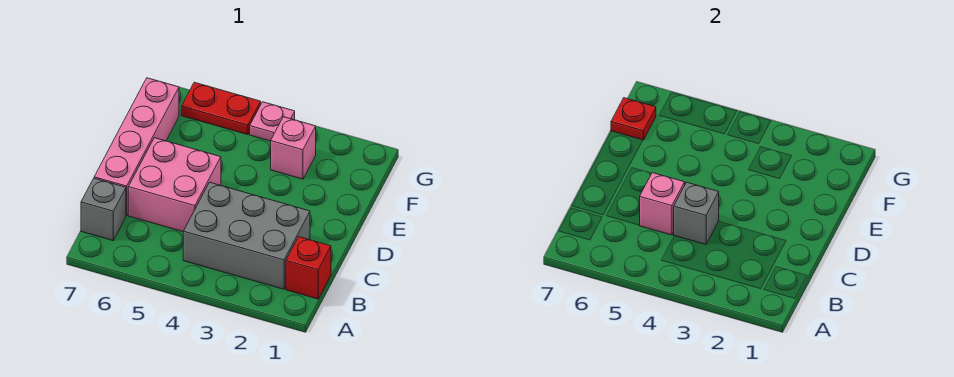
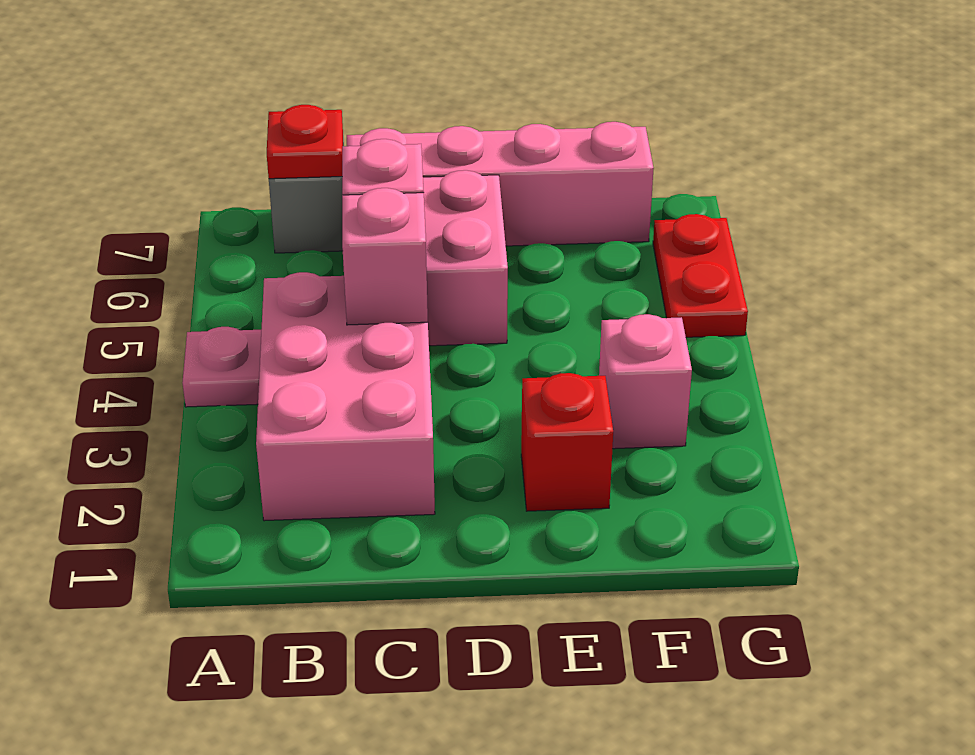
red brick B1 level 1 -> red brick E2 level 1
grey brick B2:C4 level 1 -> pink brick B2:C4 level 1
grey brick C4 level 2 -> pink brick C4 level 2
red plate F7 level 2 -> red plate B7 level 2
pink plate G4 level 1 -> pink plate A4 level 1

